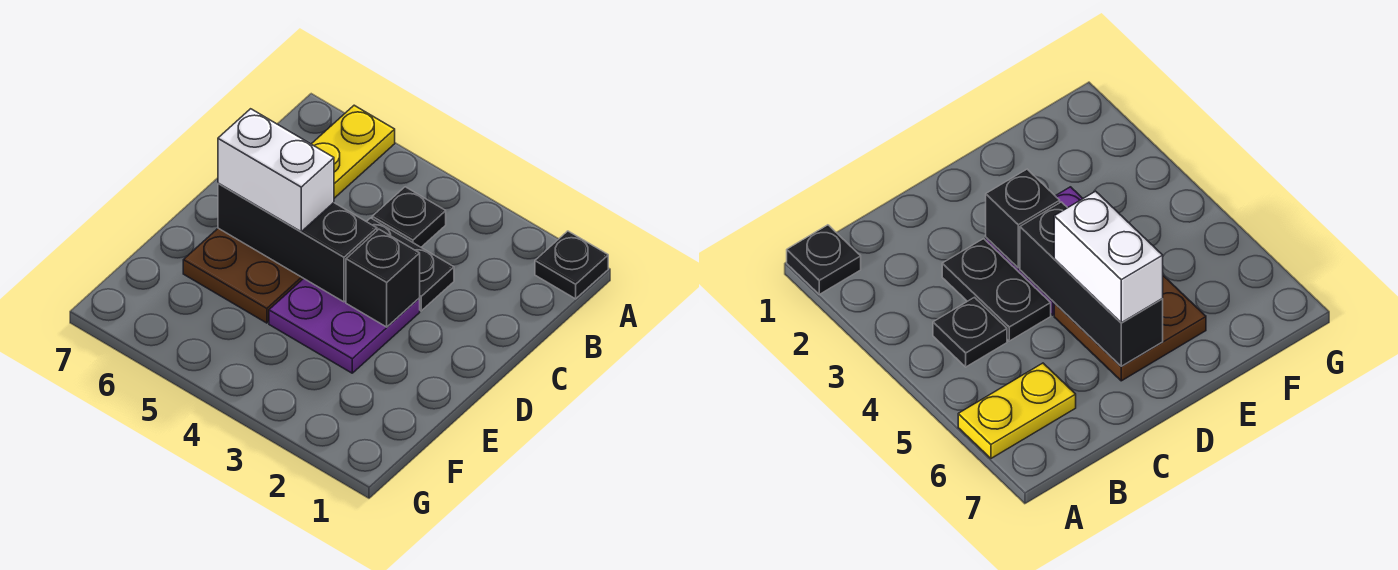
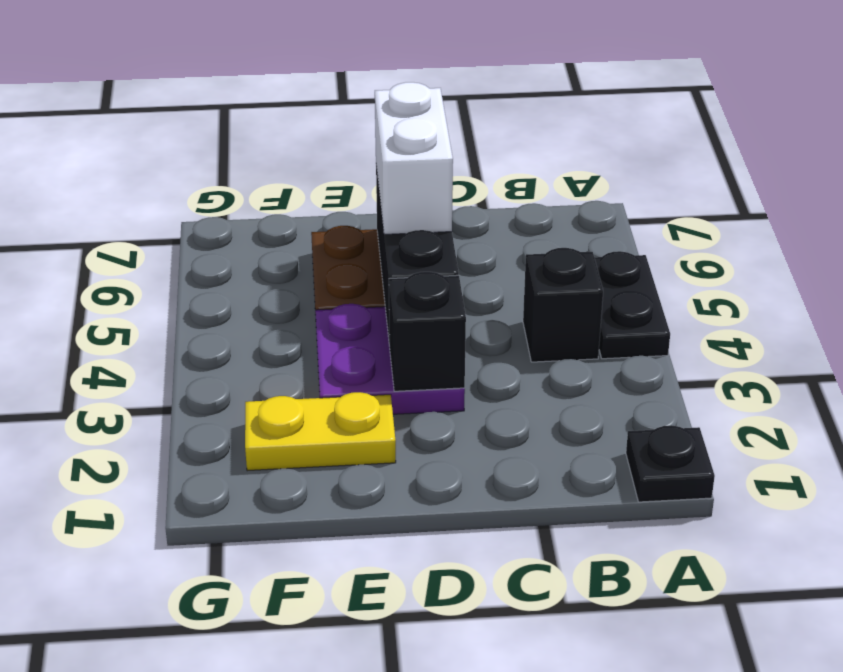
yellow plate A6:B6 level 1 -> yellow plate E2:F2 level 1
black plate B4 level 1 -> black brick B4 level 1
black plate C3:C4 level 1 -> black plate A4:A5 level 1

